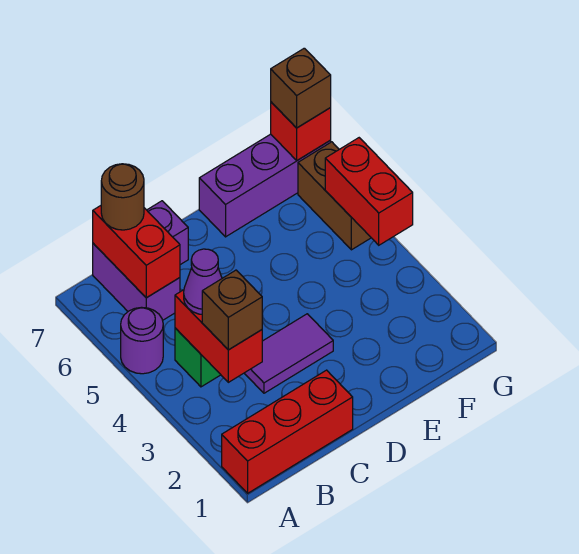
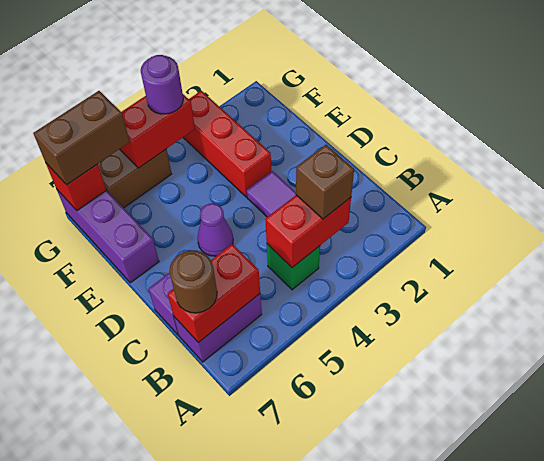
red brick A1:C1 level 1 -> red brick E3:G3 level 1
purple round brick A5 level 1 -> purple round brick G4 level 3
purple cone B4 level 3 -> purple cone D5 level 1
brown brick G7 level 3 -> brown brick G6:G7 level 3

